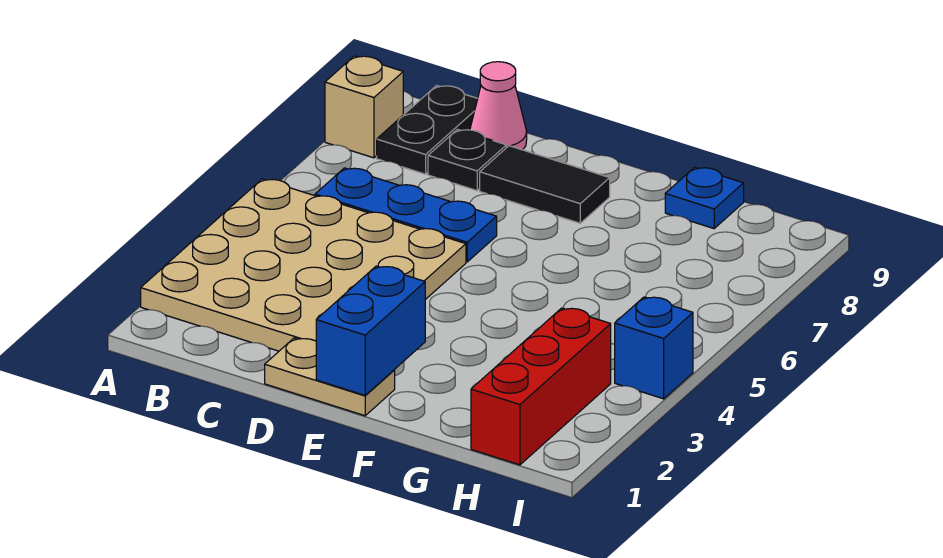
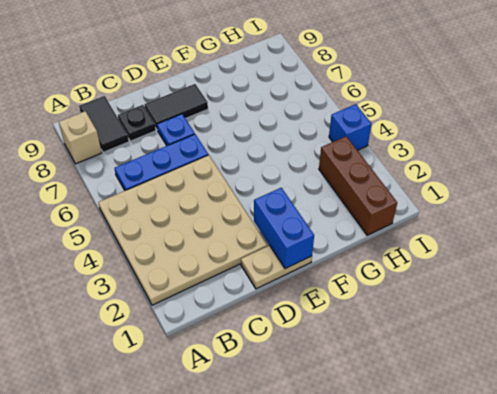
black plate B8:B9 level 1 -> black tile B8:B9 level 1
pink cone C9 level 1 -> none
blue plate G9 level 1 -> blue plate D7 level 1
red brick H1:H3 level 1 -> brown brick H1:H3 level 1

